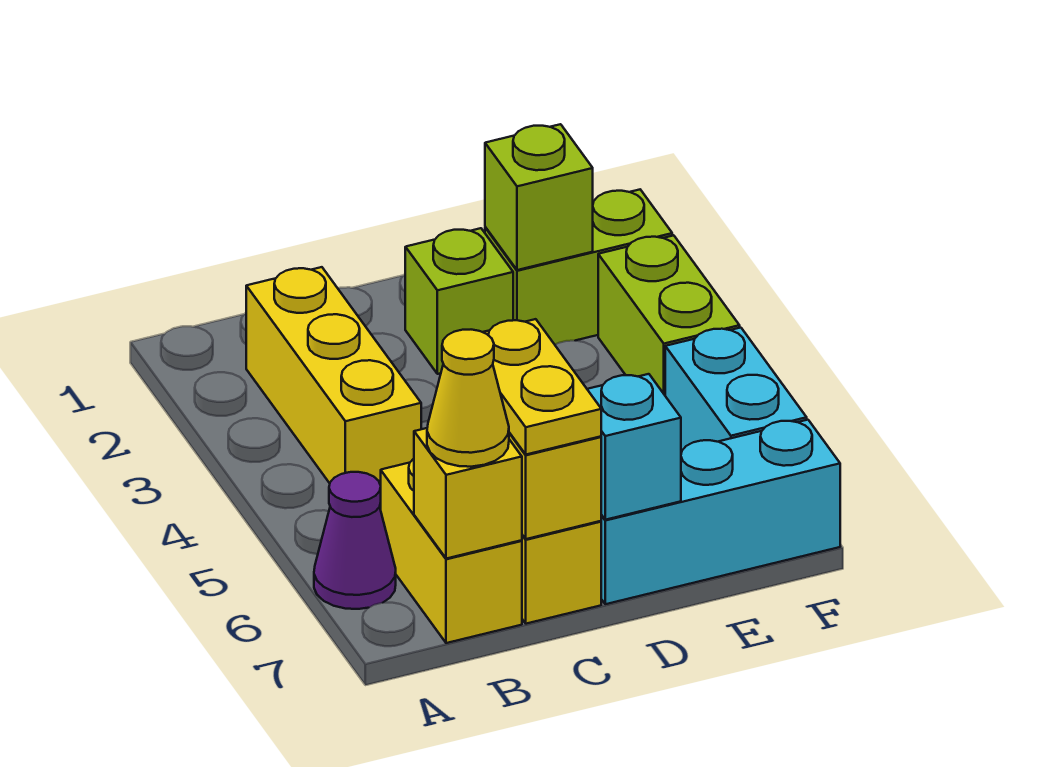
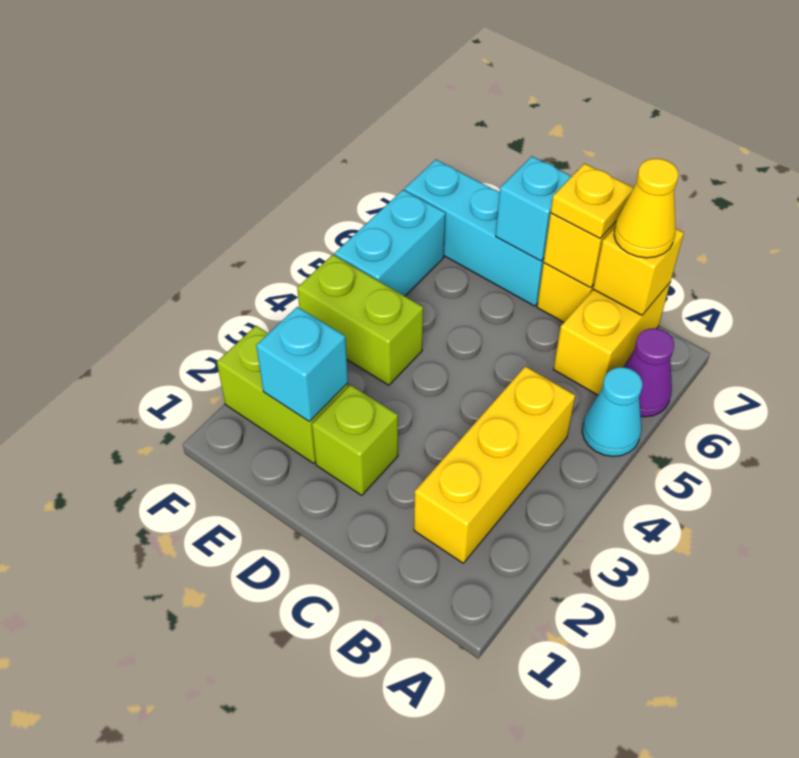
none -> cyan cone A5 level 1
yellow plate C6:C7 level 3 -> yellow plate C7 level 3
lime brick E2 level 2 -> cyan brick E2 level 2
lime brick F3:F4 level 1 -> lime brick E4:F4 level 1

